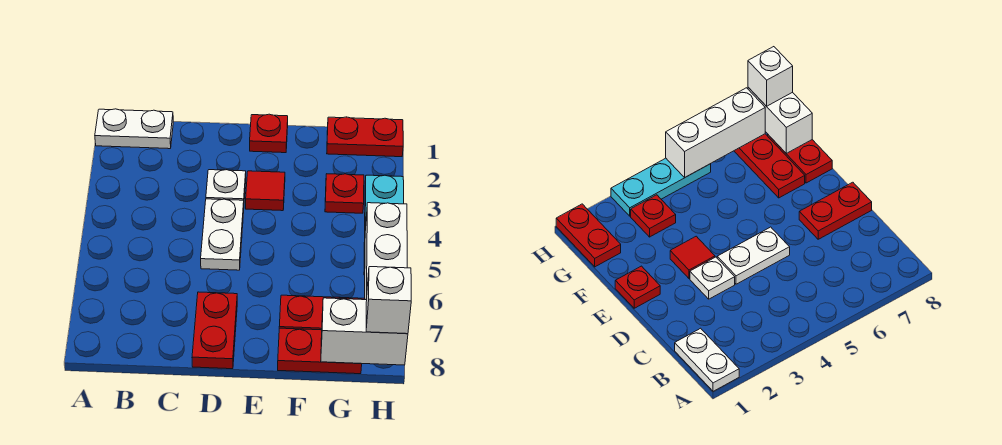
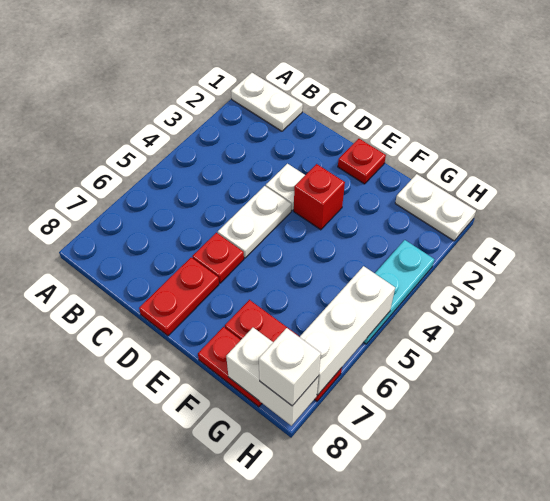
red tile E3 level 1 -> red brick E3 level 1
red plate G1:H1 level 1 -> white plate G1:H1 level 1
red plate G3 level 1 -> red plate D6 level 1

